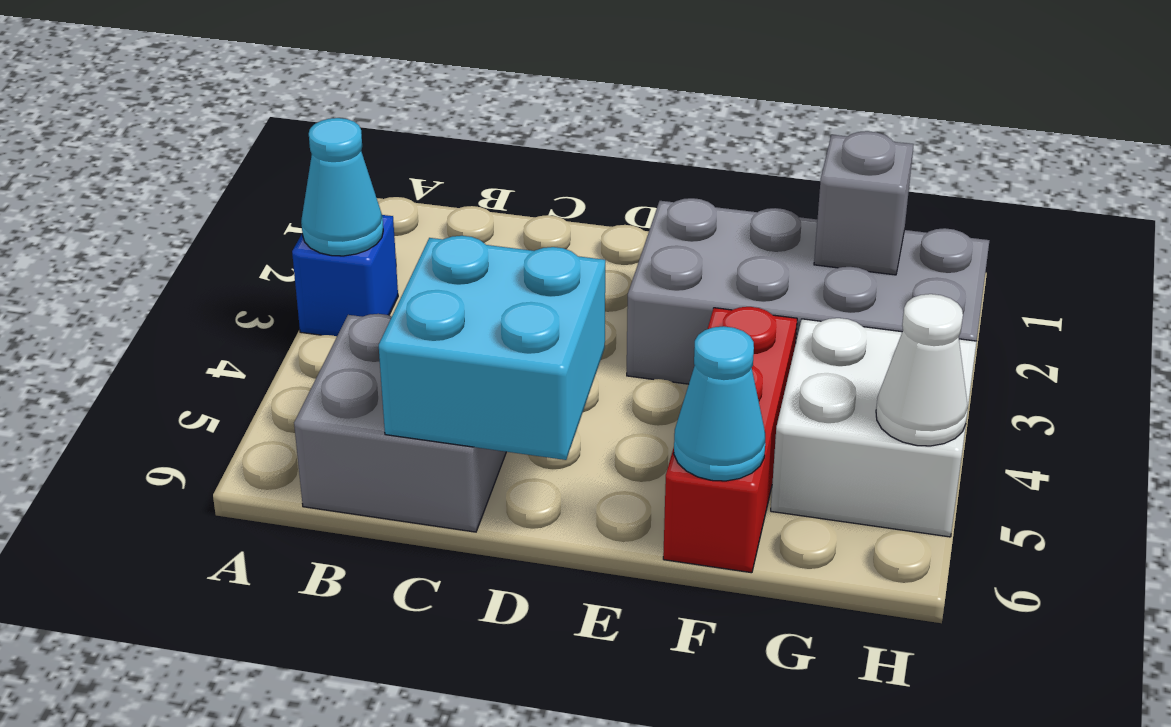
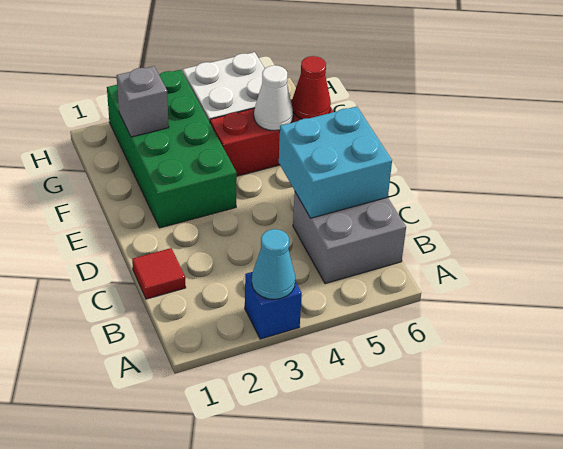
none -> red tile C1 level 1
grey brick E2:H3 level 1 -> green brick E2:H3 level 1
cyan cone F6 level 2 -> red cone F6 level 2
white cone H5 level 2 -> white cone F5 level 2

